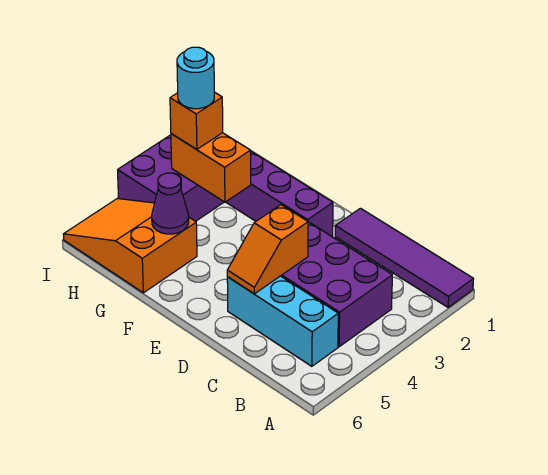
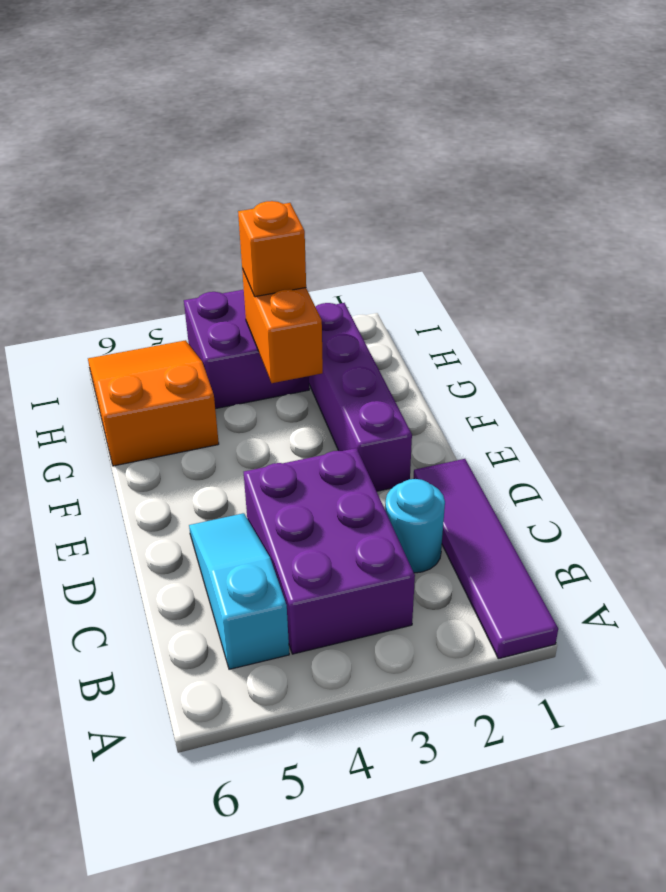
cyan brick B5:D5 level 1 -> cyan slope B5:D5 level 1 top B
orange slope D4:D5 level 2 top 4 -> none
purple cone G5 level 2 -> none
cyan round brick H3 level 4 -> cyan round brick C2 level 1

